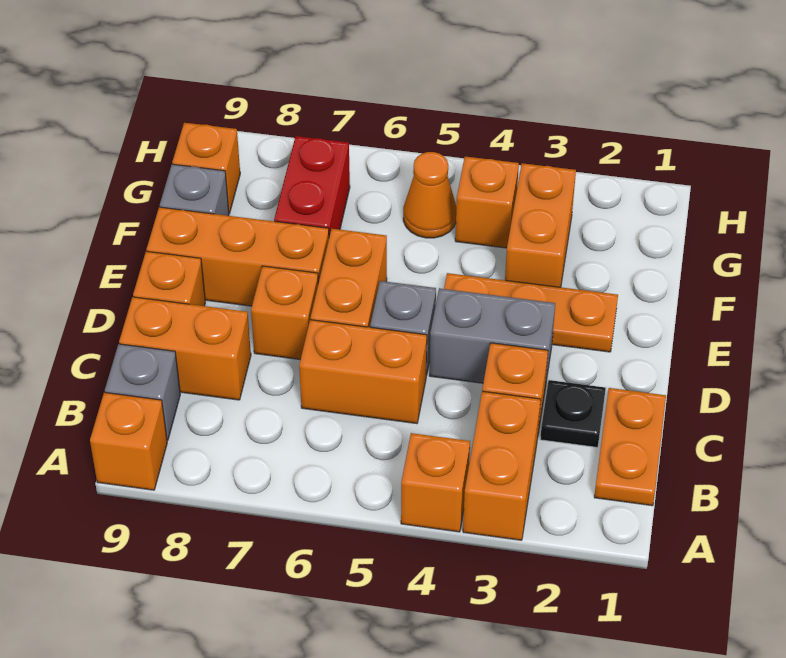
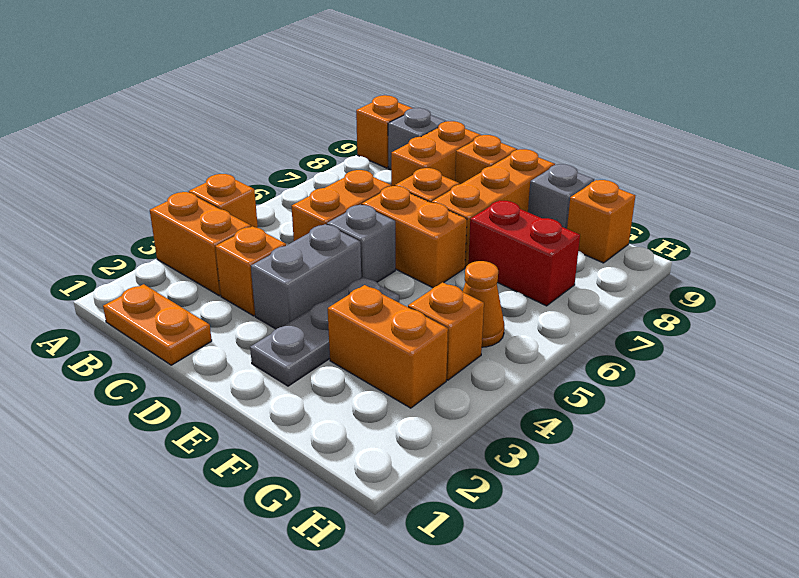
black plate C2 level 1 -> none
orange plate E2:E4 level 1 -> grey plate E2:E4 level 1

